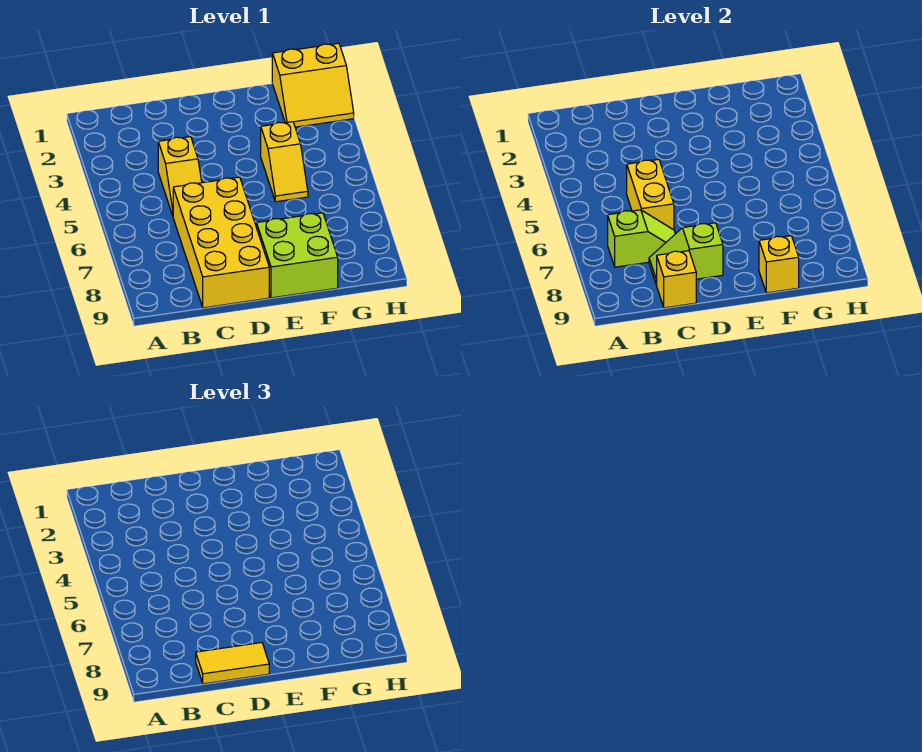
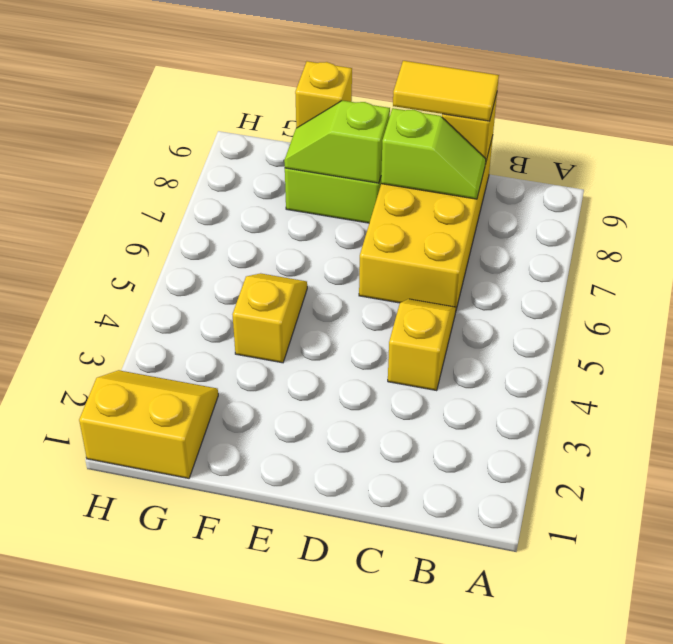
lime slope B7:C7 level 2 top B -> lime slope E8:F8 level 2 top E
yellow brick C5:C6 level 2 -> none

